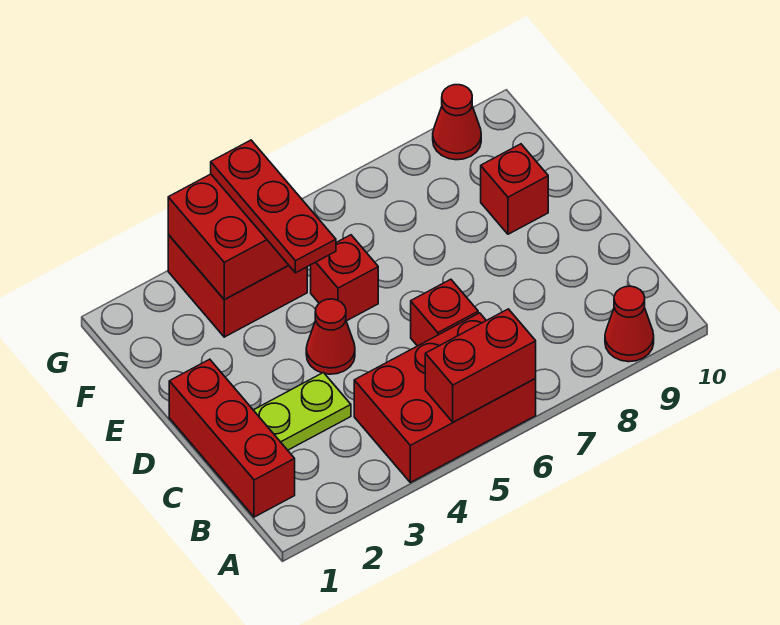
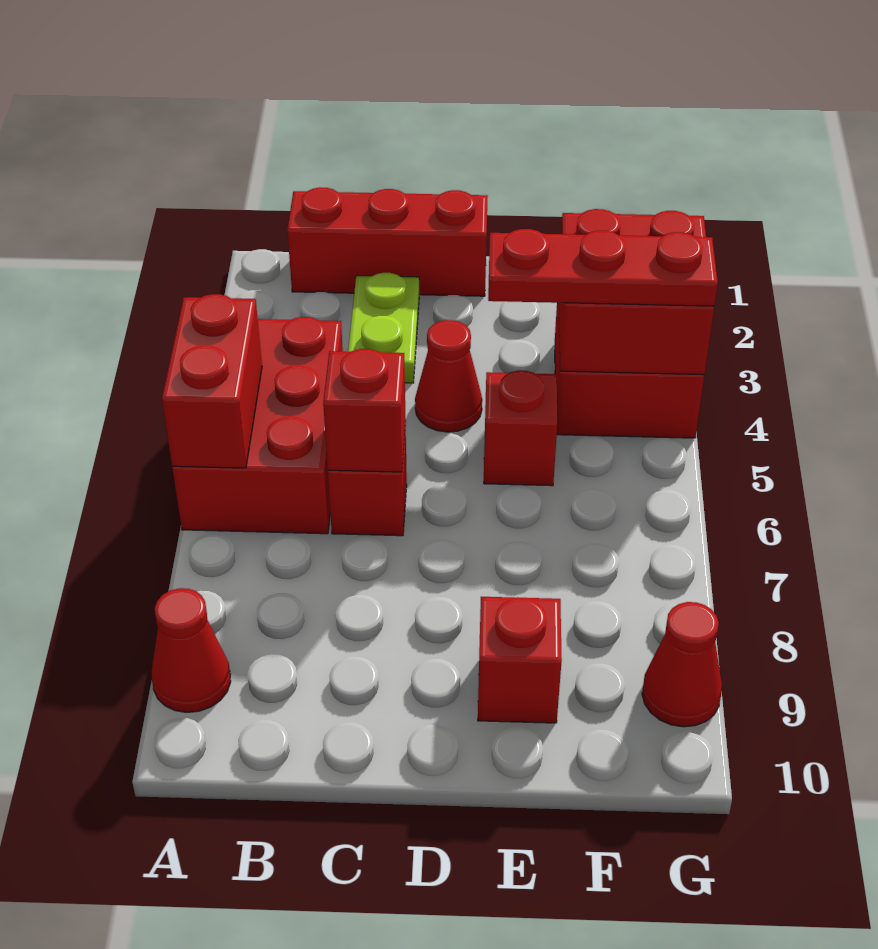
none -> red brick C6 level 2

